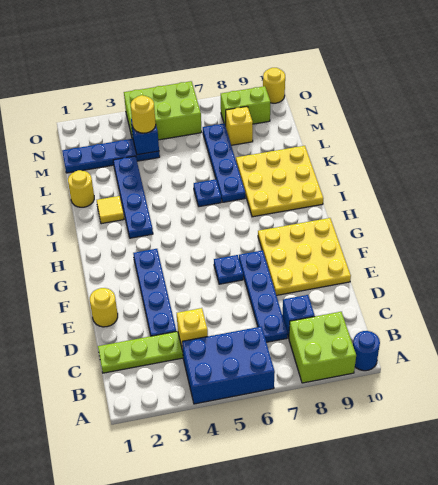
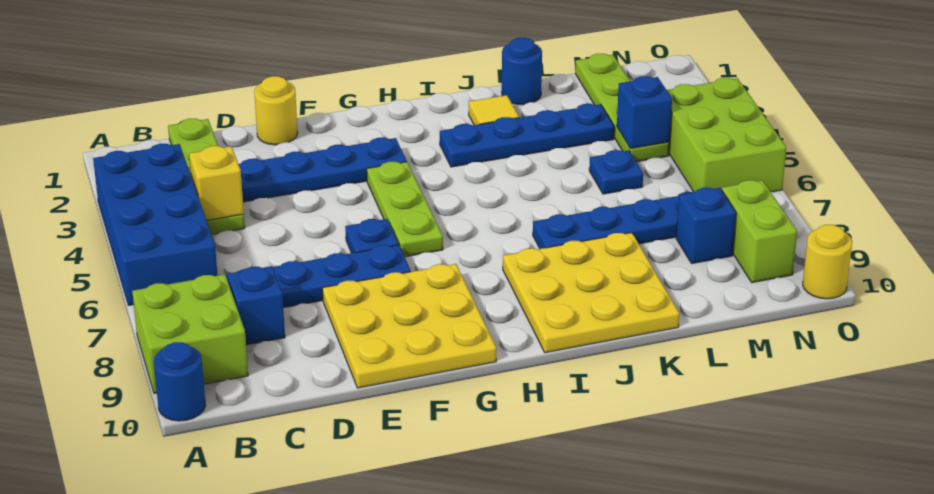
blue brick A4:B6 level 1 -> blue brick A3:B6 level 1
none -> lime plate G4:G6 level 1
blue plate J6 level 1 -> blue plate L5 level 1
yellow round brick K1 level 1 -> blue round brick K1 level 1
blue plate M1:M4 level 1 -> lime plate M1:M4 level 1
yellow round brick M4 level 3 -> none
yellow brick M8 level 1 -> blue brick M8 level 1

